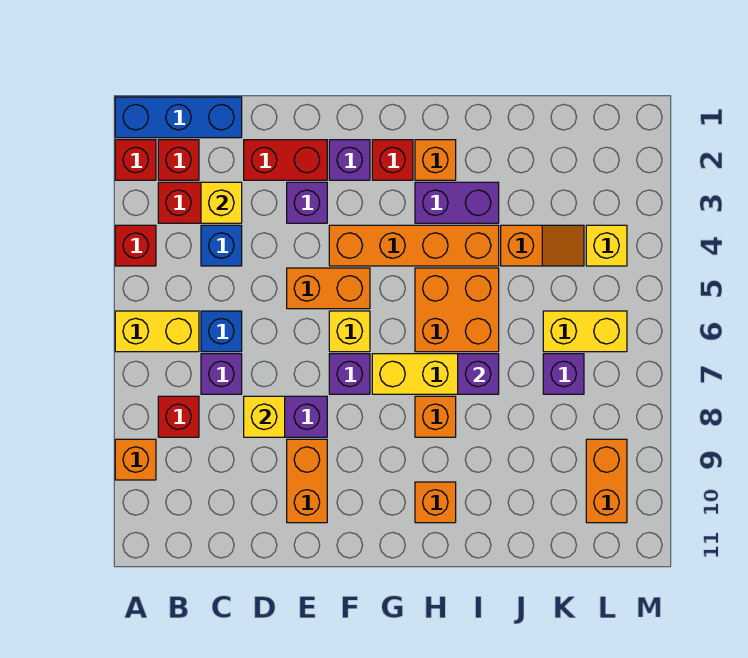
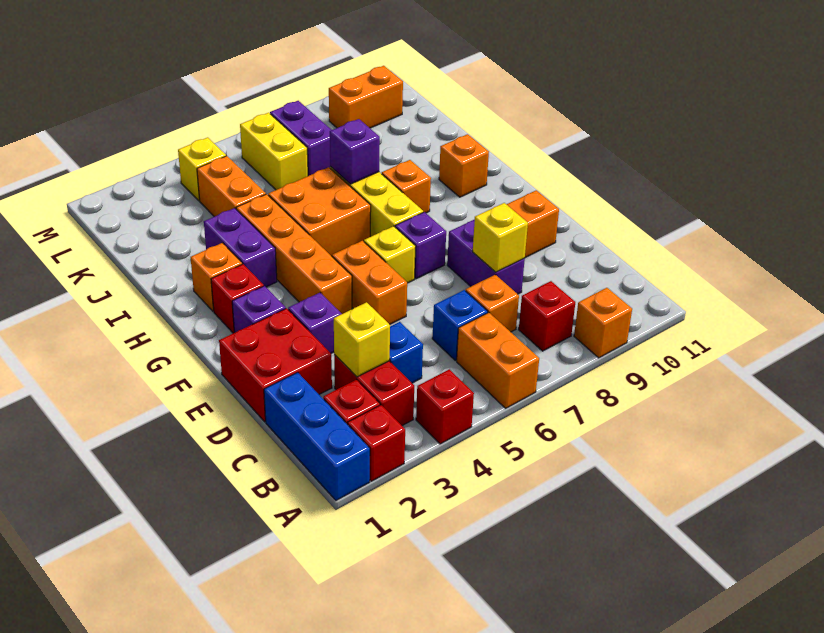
yellow brick A6:B6 level 1 -> orange brick A6:B6 level 1
purple brick C7 level 1 -> orange brick C7 level 1
red brick D2:E2 level 1 -> red brick D1:E2 level 1
orange slope J4:K4 level 1 top J -> orange brick J4:K4 level 1
purple brick K7 level 1 -> purple brick K7:L7 level 1

